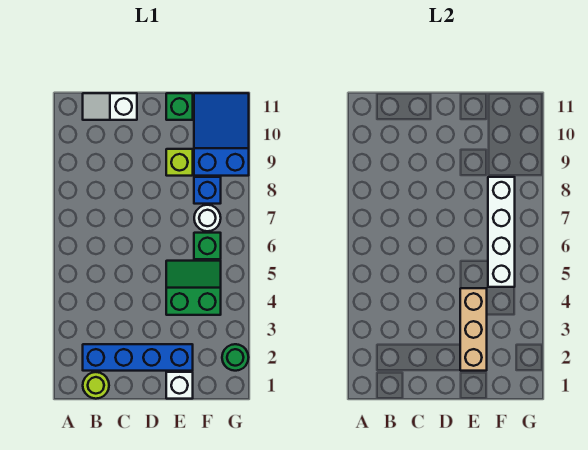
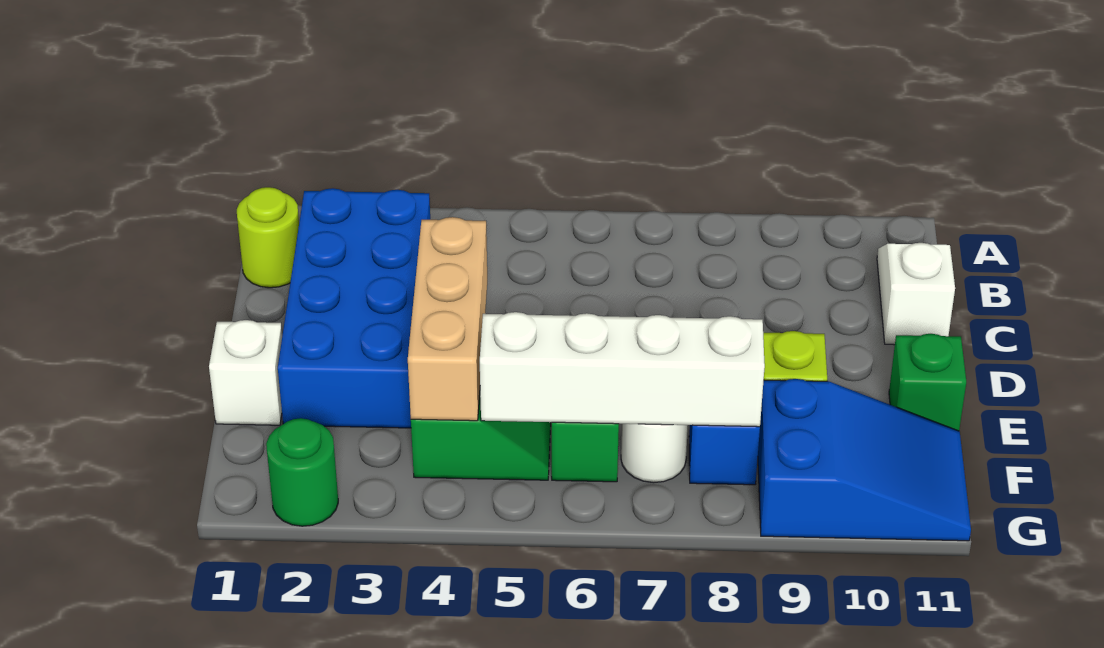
blue brick B2:E2 level 1 -> blue brick B2:E3 level 1
tan brick E2:E4 level 2 -> tan brick D4:F4 level 2

